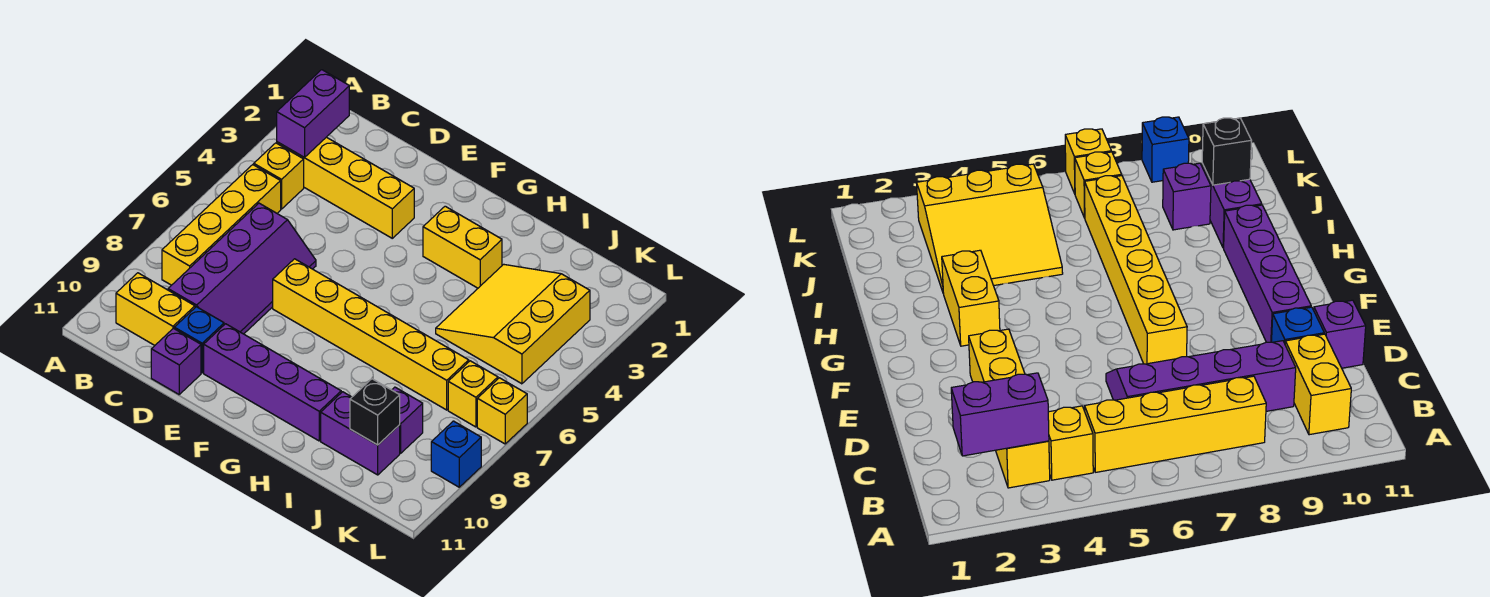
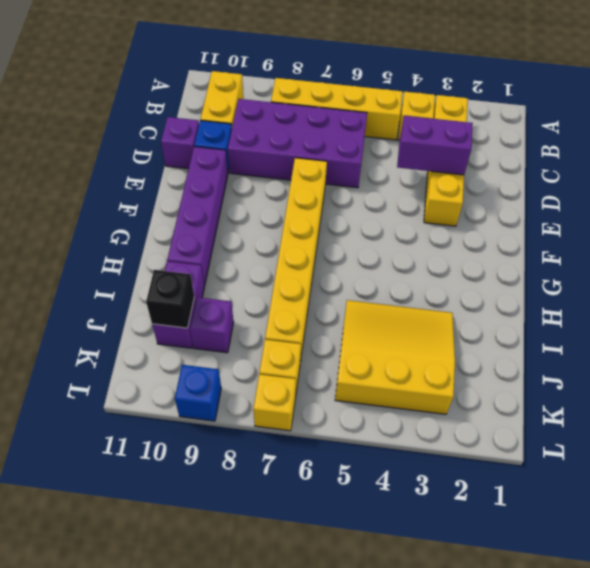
purple brick B2:B3 level 2 -> purple brick D3:D4 level 2
purple slope C6:D9 level 1 top C -> purple brick C6:D9 level 1
yellow brick G3:H3 level 1 -> none

